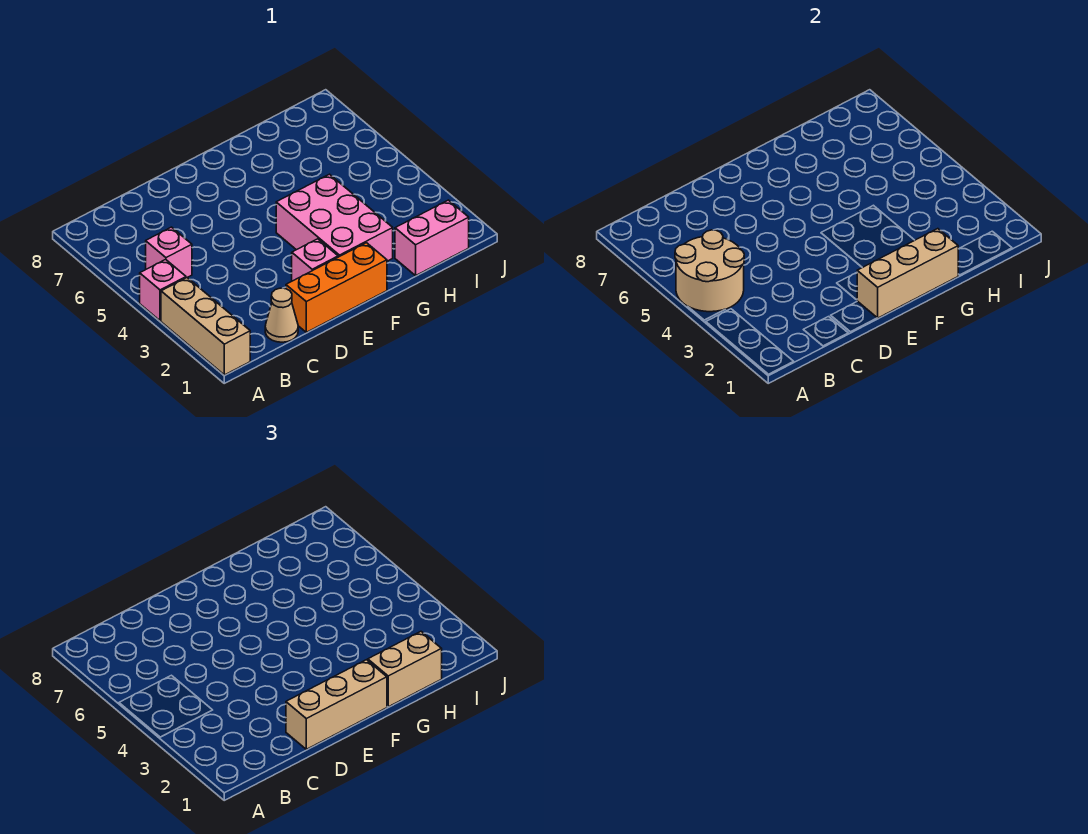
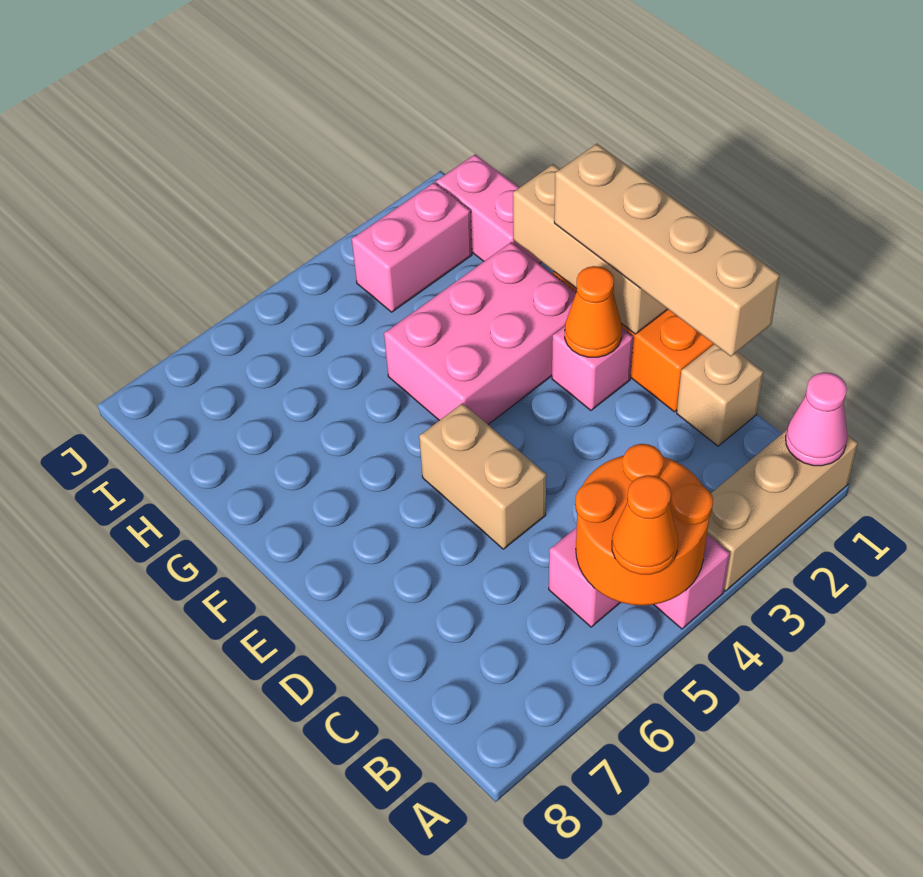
none -> pink cone A1 level 2
tan round brick A4:B5 level 2 -> orange round brick A4:B5 level 2
none -> orange cone A5 level 3
tan cone C1 level 1 -> tan brick C1 level 1
tan brick D1:F1 level 3 -> tan brick C1:F1 level 3
none -> orange cone E2 level 2
tan brick G1:H1 level 3 -> tan brick D5:E5 level 1
none -> pink brick I2:I3 level 1

